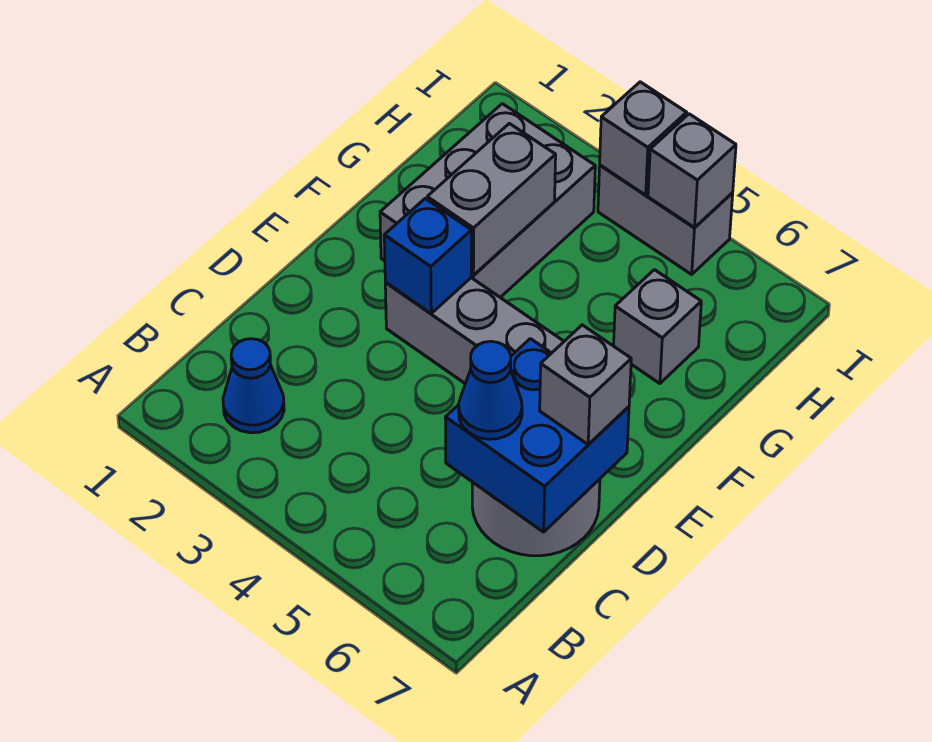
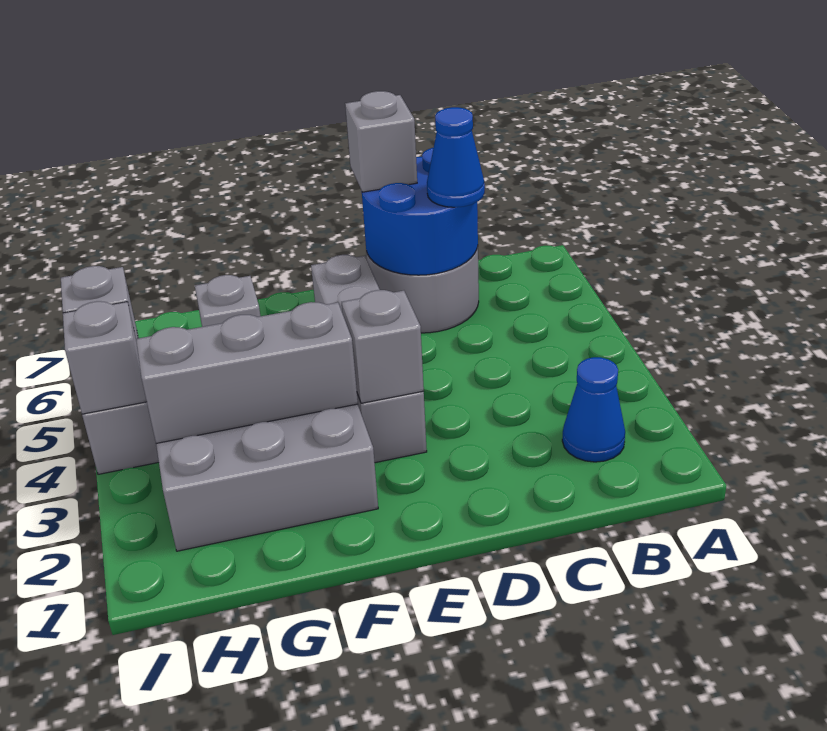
blue brick C6:D7 level 2 -> blue round brick C6:D7 level 2
blue brick E3 level 2 -> grey brick E3 level 2
grey brick F3:G3 level 2 -> grey brick F3:H3 level 2

